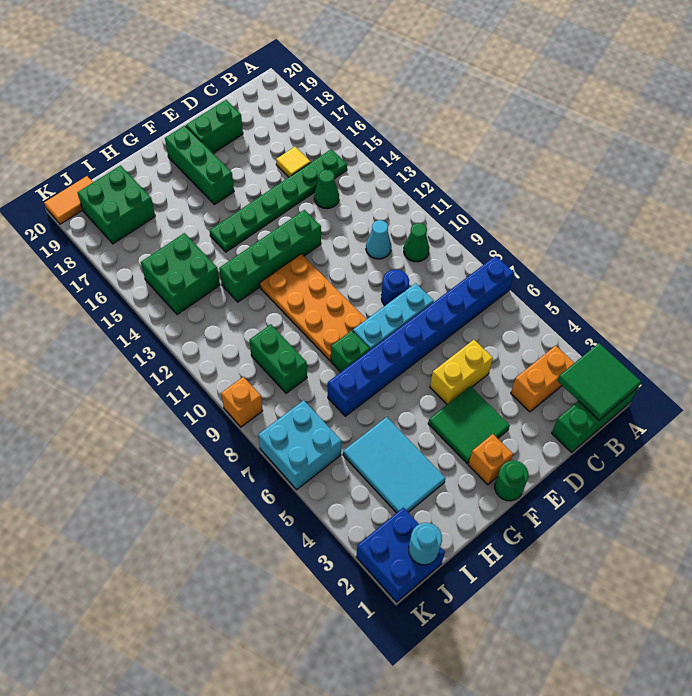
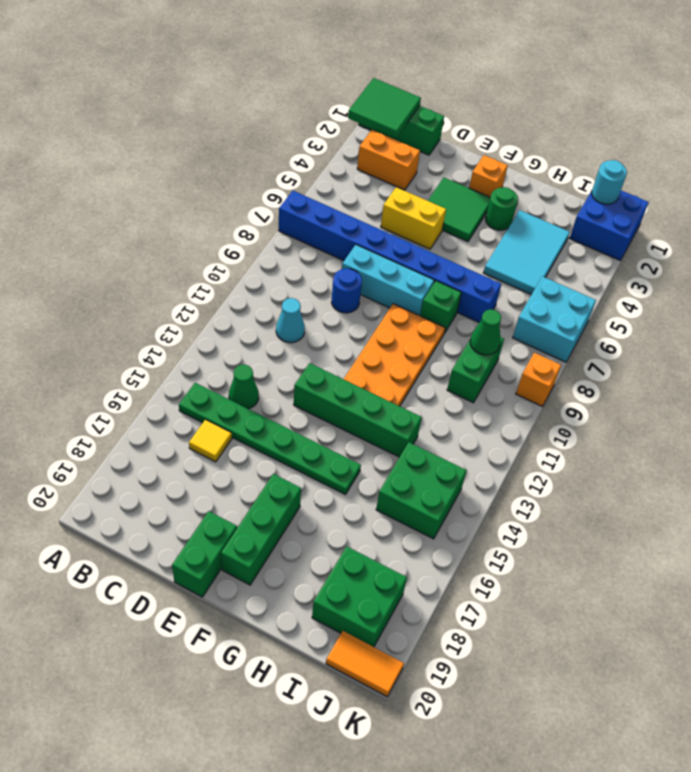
green cone B10 level 1 -> green cone I9 level 2
green brick D19:E19 level 1 -> green brick E19:E20 level 1
green round brick F1 level 1 -> green round brick G3 level 1

